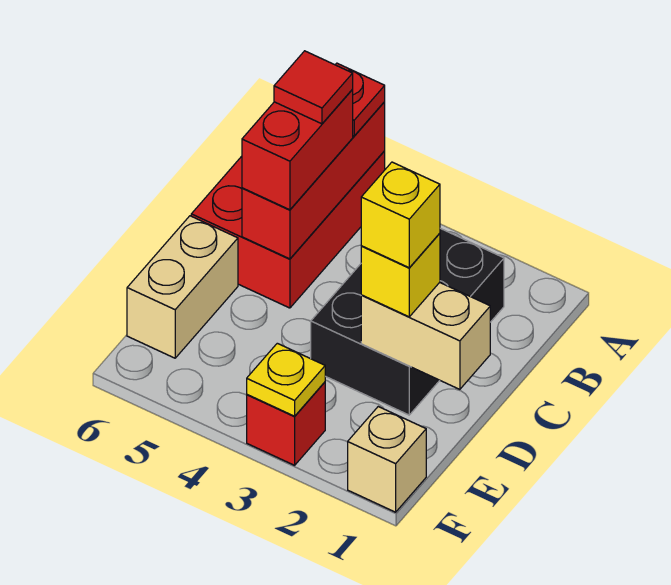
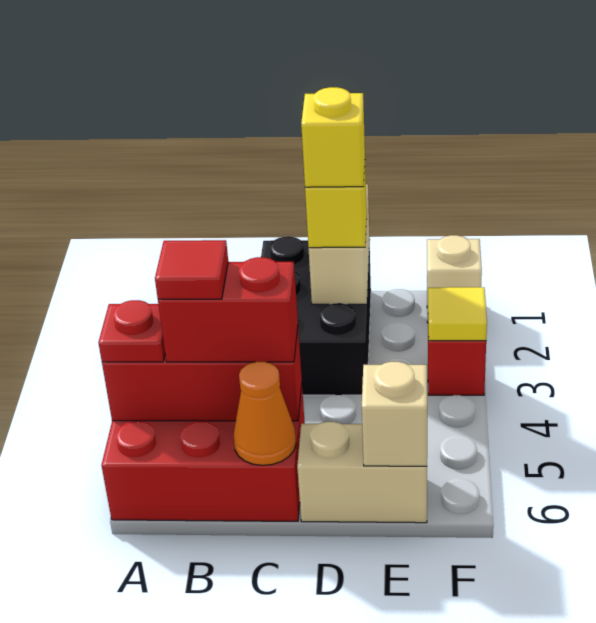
black brick B2:D3 level 1 -> black brick C1:D3 level 1
none -> orange cone C6 level 2
none -> tan brick E6 level 2
yellow plate F3 level 2 -> yellow tile F3 level 2

